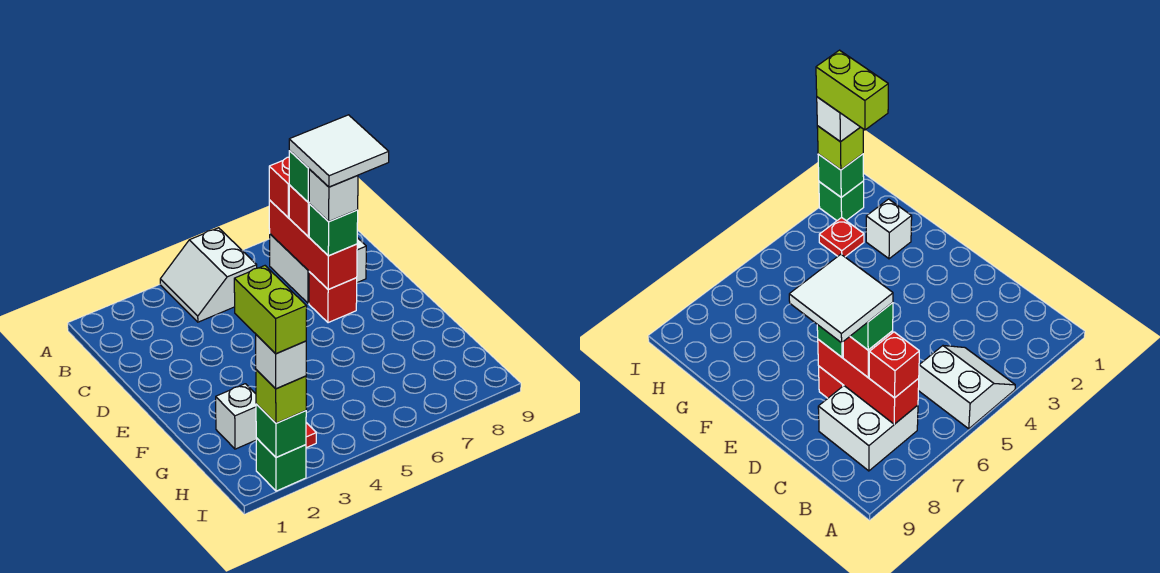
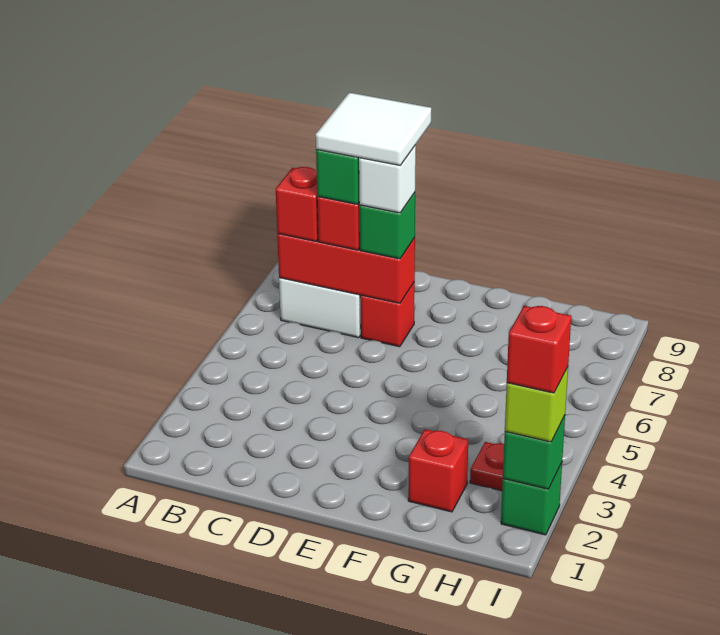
white slope A4:B5 level 1 top 5 -> none
white brick G2 level 1 -> red brick G2 level 1
lime brick H2:I2 level 5 -> none
white brick I2 level 4 -> red brick I2 level 4

